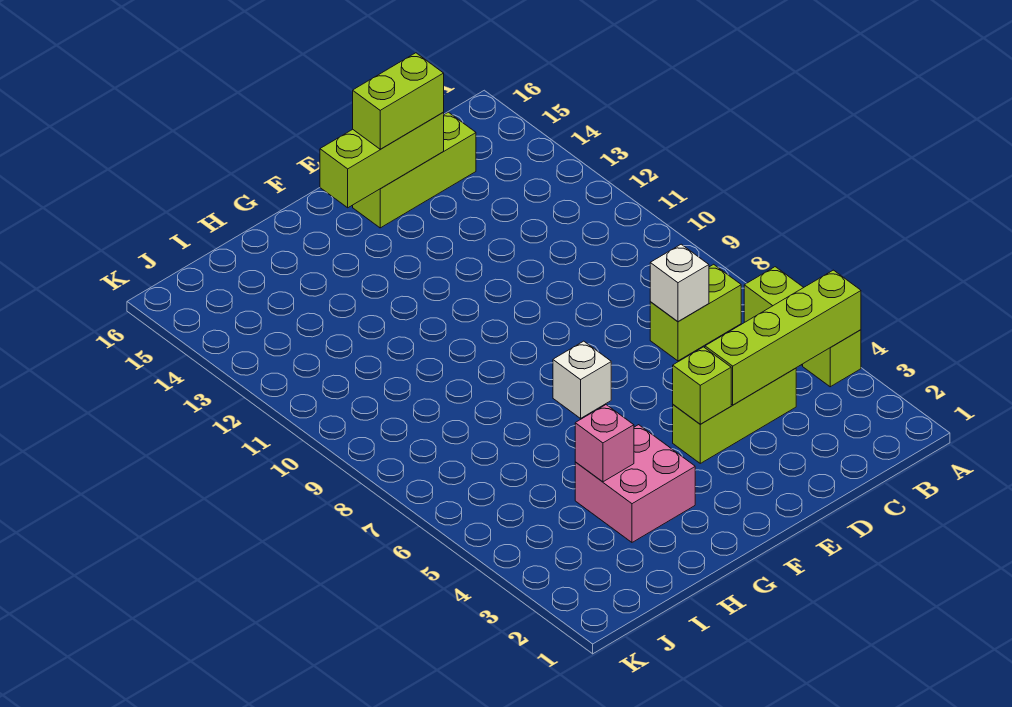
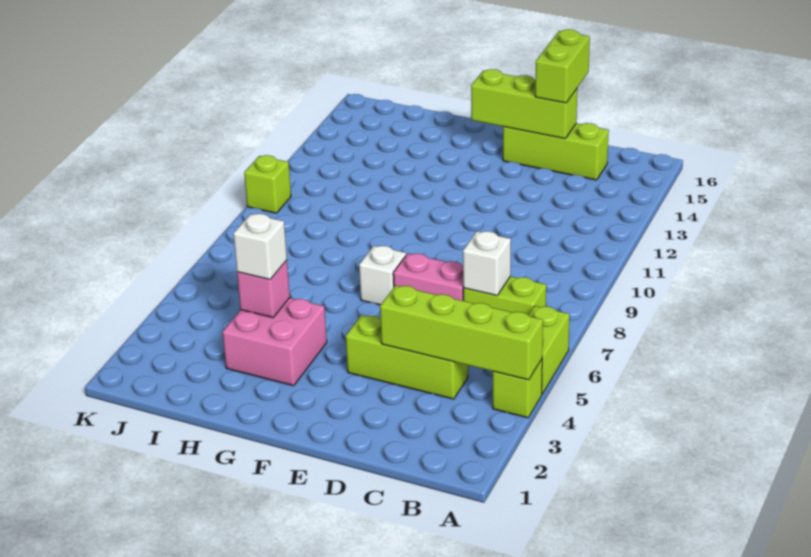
none -> pink brick D7:E7 level 1
lime brick D15:E15 level 3 -> lime brick D15:D16 level 3
lime brick E4 level 2 -> lime brick K10 level 1
none -> white brick H4 level 3

